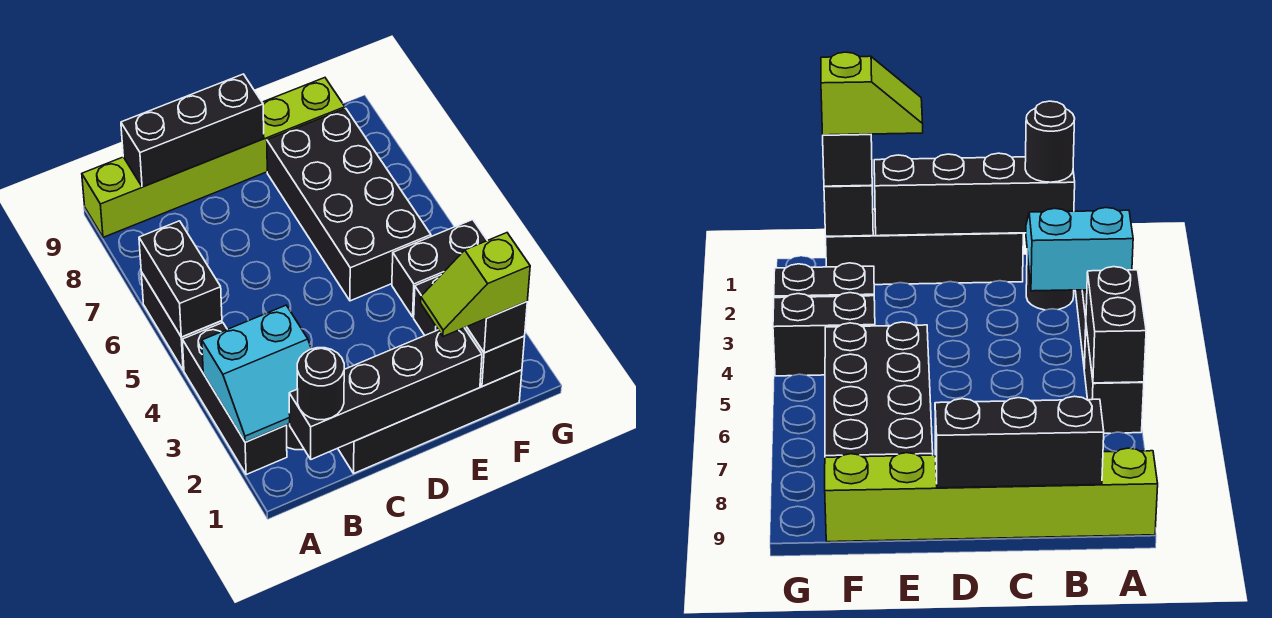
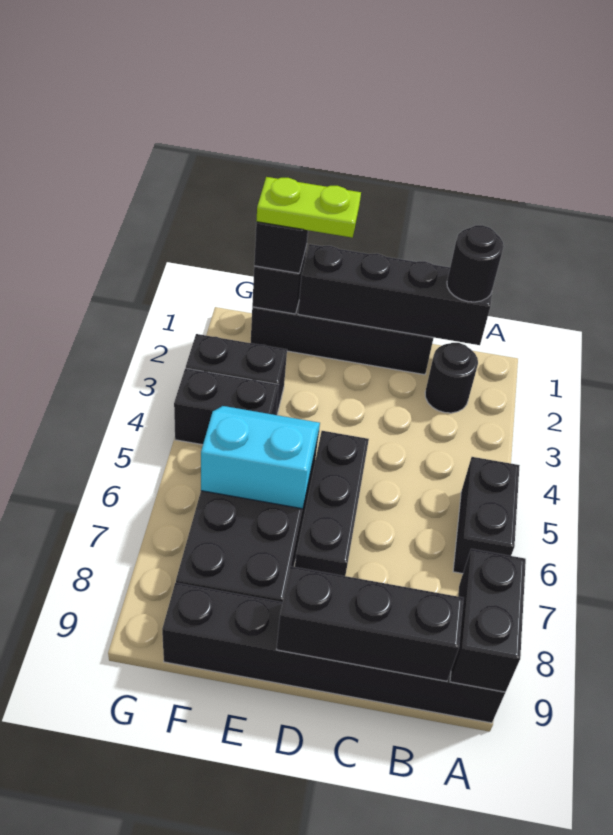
black brick A2:A4 level 1 -> black brick D5:D7 level 1
cyan slope A2:B3 level 2 top 3 -> cyan slope E5:F6 level 2 top 6
black brick A5:A6 level 2 -> black brick A8:A9 level 2
lime brick A9:F9 level 1 -> black brick A9:F9 level 1
lime slope E1:F1 level 4 top F -> lime plate E1:F1 level 4

